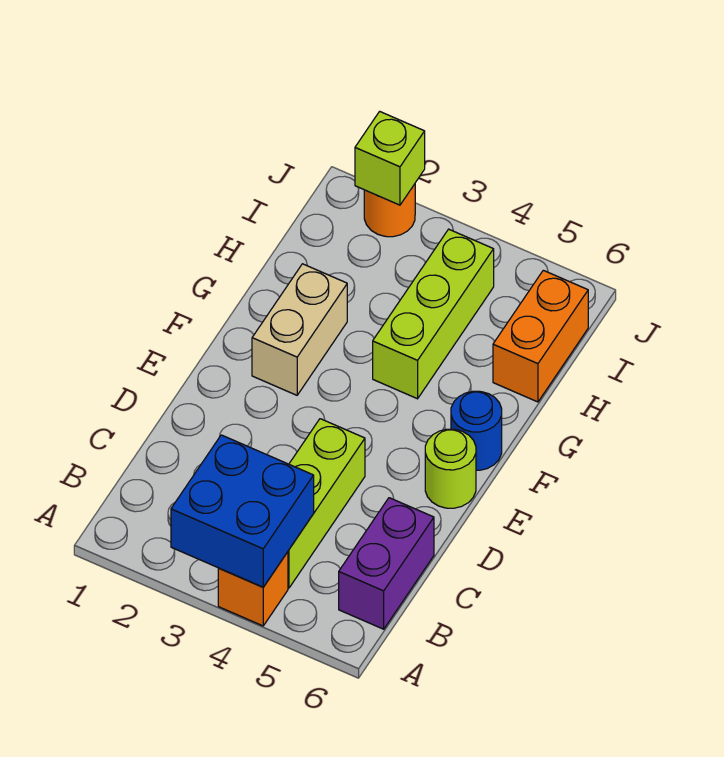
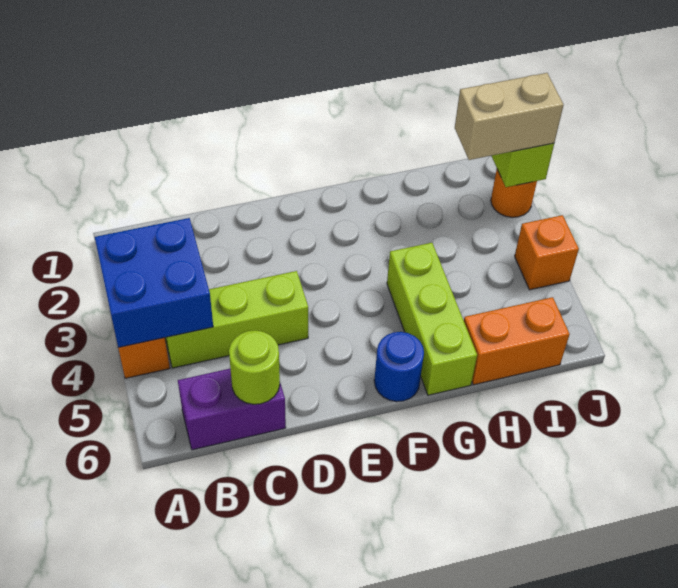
lime round brick E6 level 1 -> lime round brick C6 level 2
tan brick F2:G2 level 1 -> tan brick I2:J2 level 3
lime brick G4:I4 level 1 -> lime brick G4:G6 level 1
none -> orange brick J4 level 1

